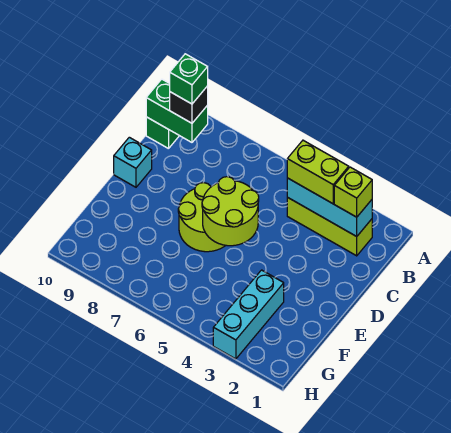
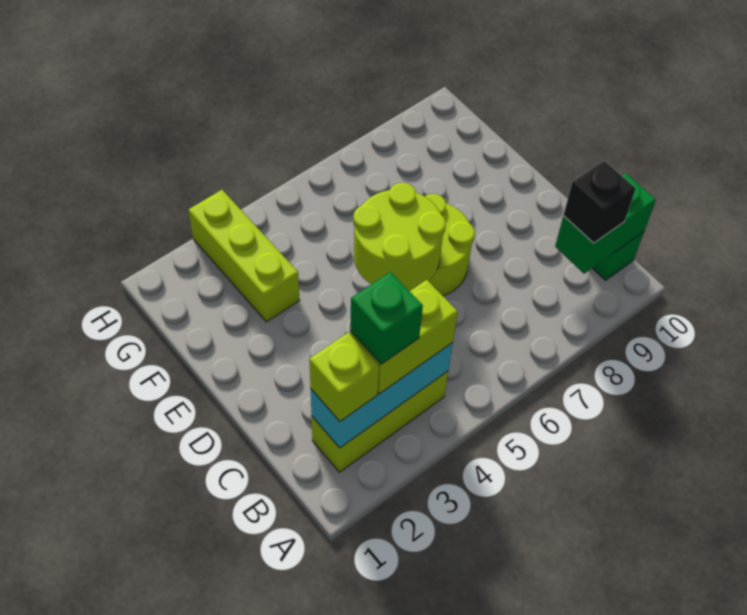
green brick B9 level 4 -> green brick B3 level 4
cyan brick D10 level 1 -> none
cyan brick F3:H3 level 1 -> lime brick F3:H3 level 1

